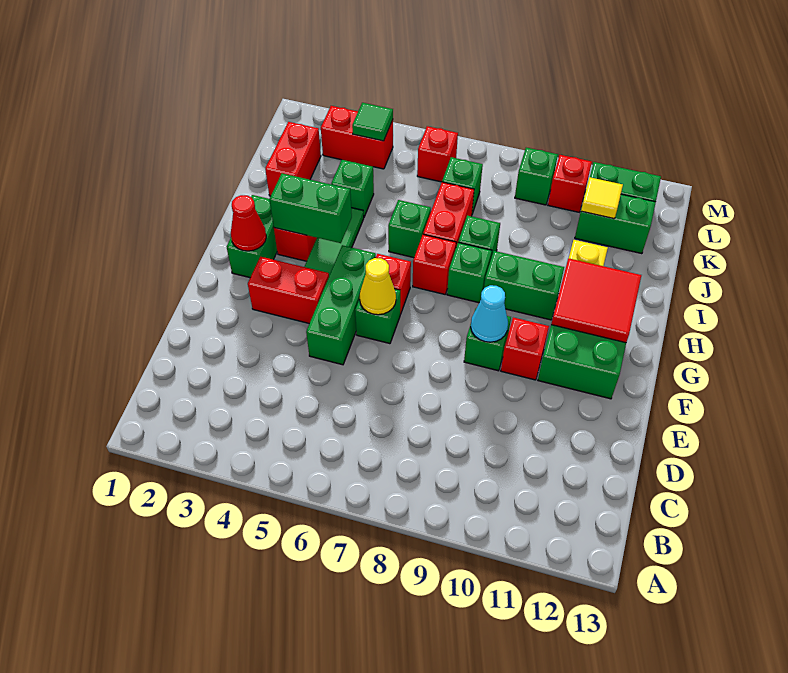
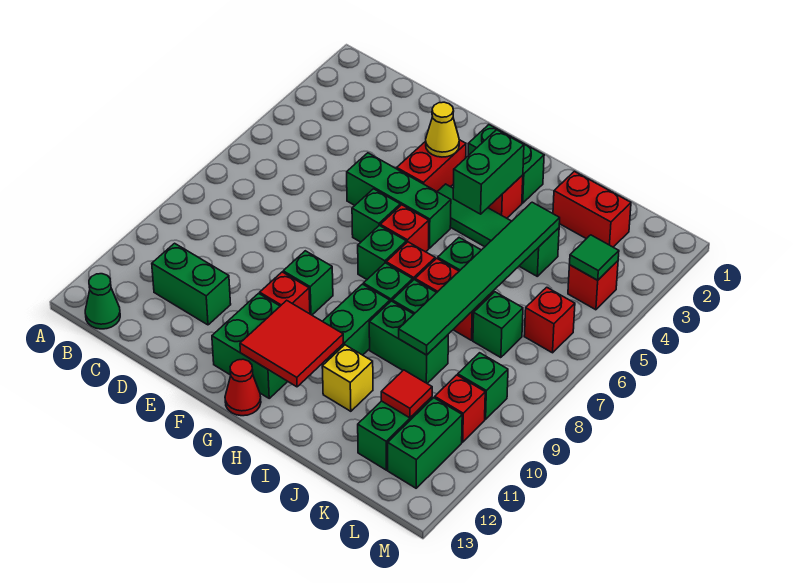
none -> green cone B13 level 1
none -> green brick C11:D11 level 1
yellow cone F6 level 2 -> yellow cone F3 level 2
cyan cone F9 level 2 -> none
red cone G2 level 2 -> red cone G13 level 1
none -> green brick G7 level 1
none -> green brick I9:J9 level 1
none -> green tile J4:J9 level 2
yellow tile K11 level 2 -> red tile K11 level 2
red brick L3:L4 level 1 -> red brick L4 level 1

